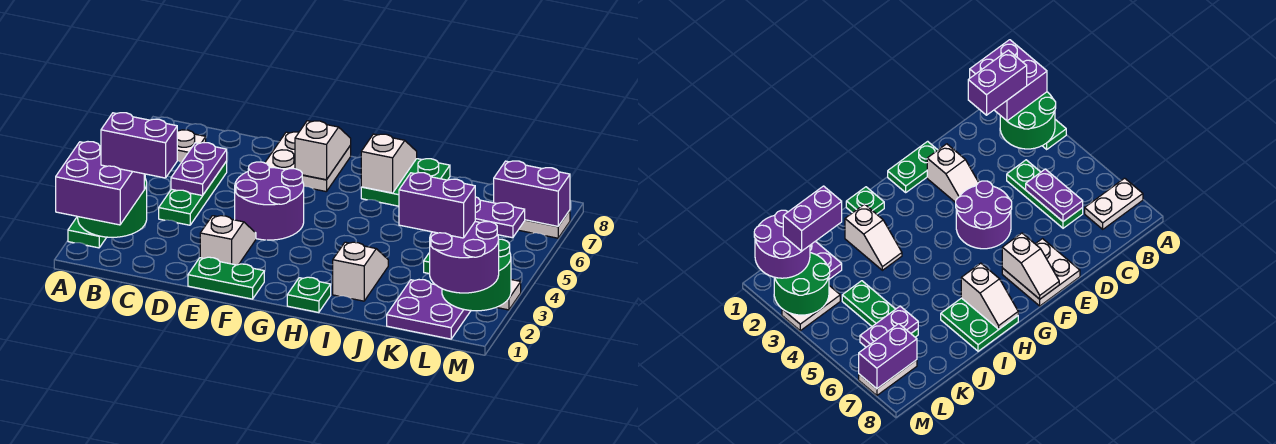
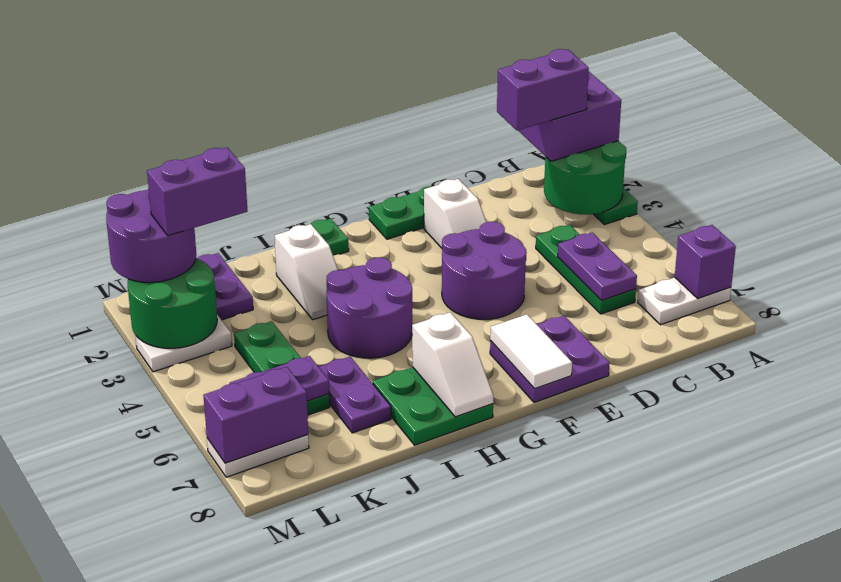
none -> purple brick A7 level 2
white plate E7:F8 level 1 -> purple plate E7:F8 level 1
white slope F7:F8 level 2 top 7 -> white tile F7:F8 level 2
none -> purple round brick H4:I5 level 1
none -> purple plate J6:J7 level 1

